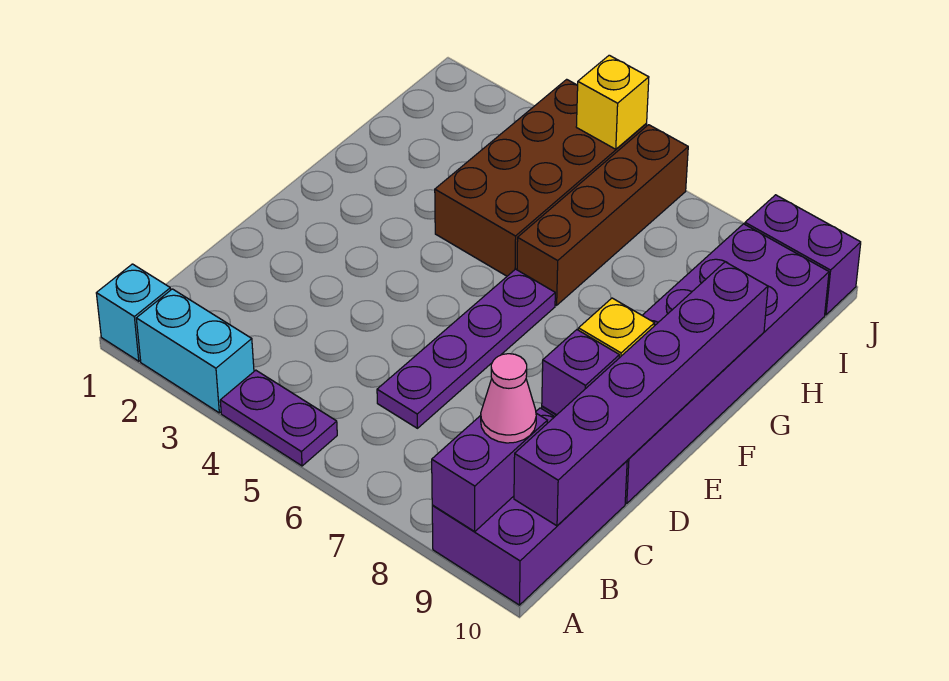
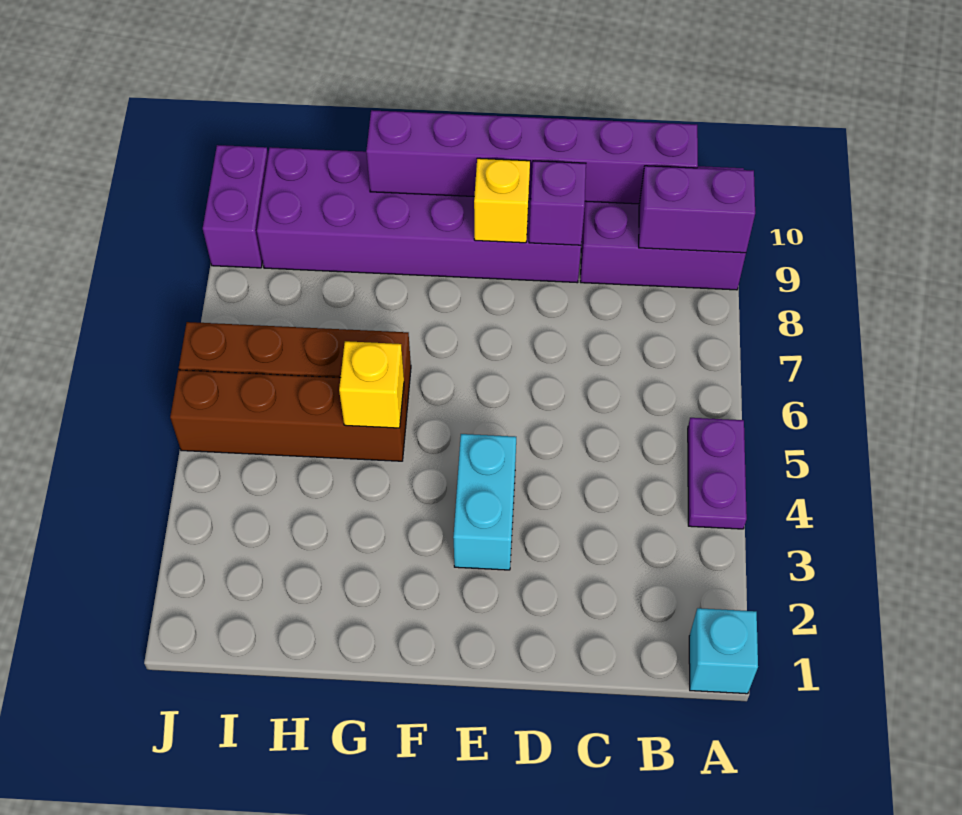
cyan brick A2:A3 level 1 -> cyan brick E3:E4 level 1
pink cone B9 level 3 -> none
purple plate C6:F6 level 1 -> none
brown brick G4:J5 level 1 -> brown brick G5:J5 level 1
yellow brick J5 level 2 -> yellow brick G5 level 2

